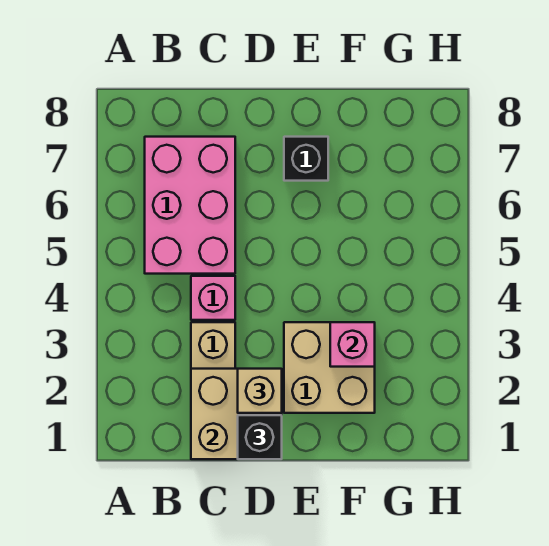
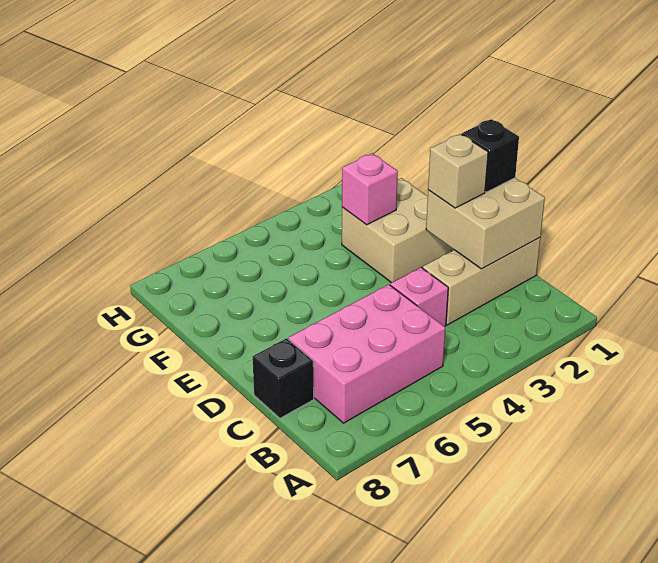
black brick E7 level 1 -> black brick C8 level 1

